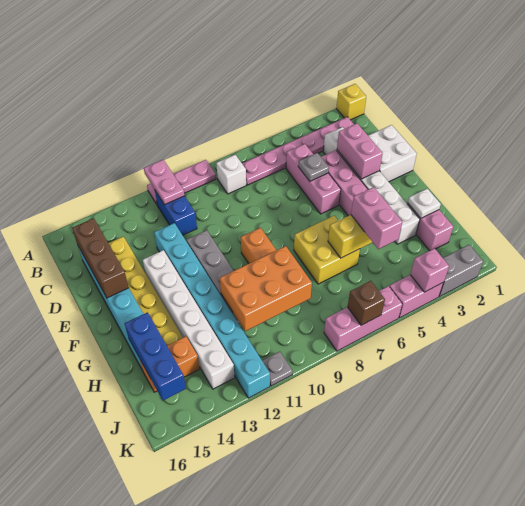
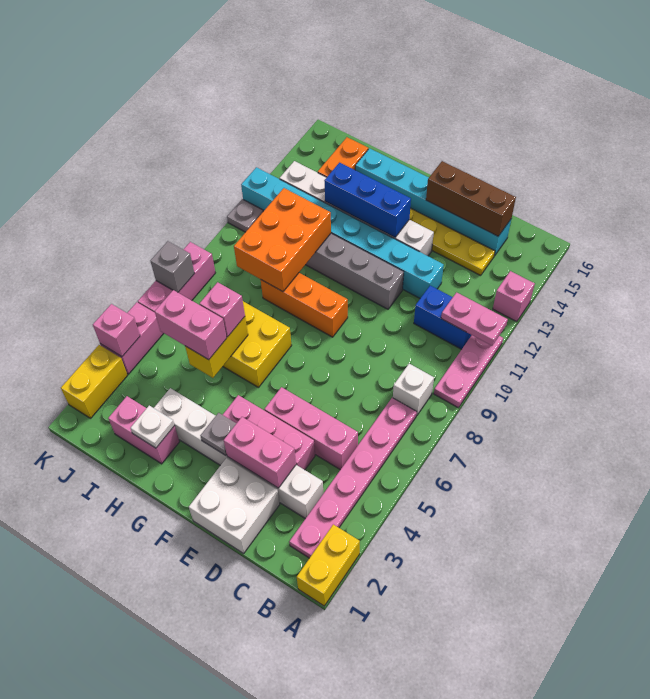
yellow brick A1 level 1 -> yellow brick A1:A2 level 1
none -> pink brick A13 level 1
grey plate D5 level 2 -> grey plate F3 level 2
none -> pink brick H6 level 3
blue brick H15:J15 level 2 -> blue brick F13:H13 level 2
grey brick K2:K3 level 1 -> yellow brick K2:K3 level 1
brown brick K7 level 2 -> grey brick K7 level 2

